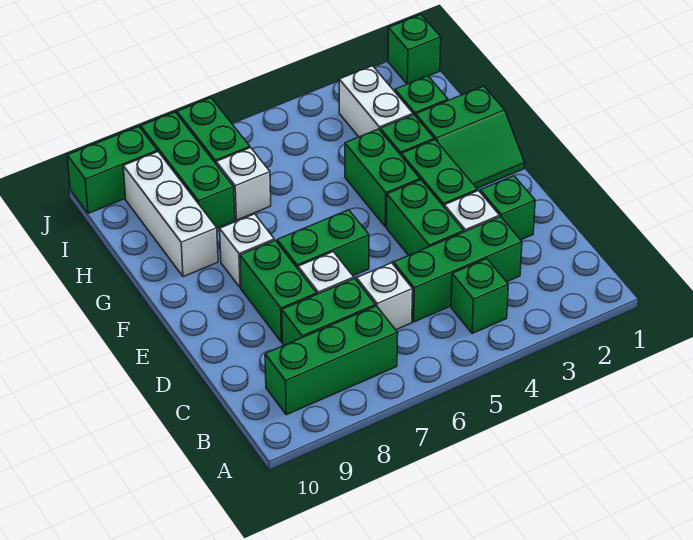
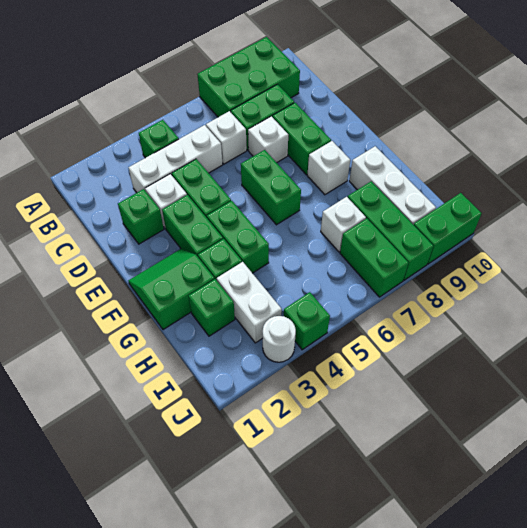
green brick B7:B9 level 1 -> green brick A7:B9 level 1
green brick C3:C5 level 1 -> white brick C3:C5 level 1
green brick E6:E7 level 1 -> green brick E6:F6 level 1
green brick J1 level 1 -> green brick J4 level 1
none -> white round brick J3 level 1

